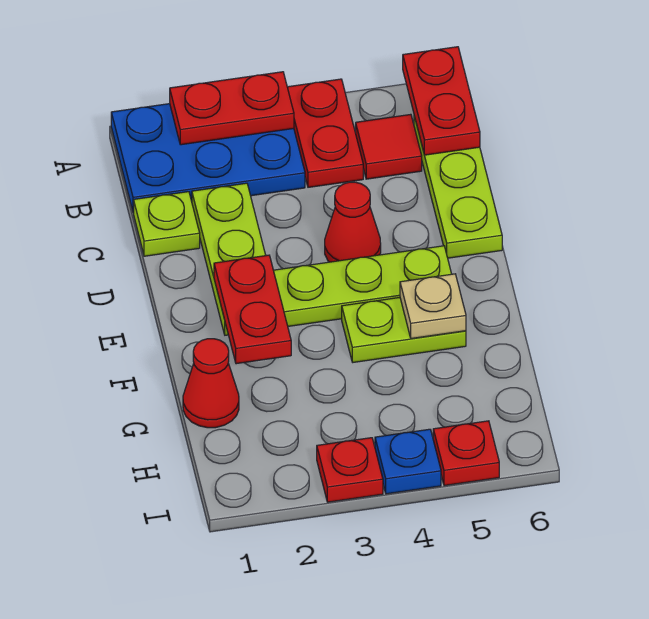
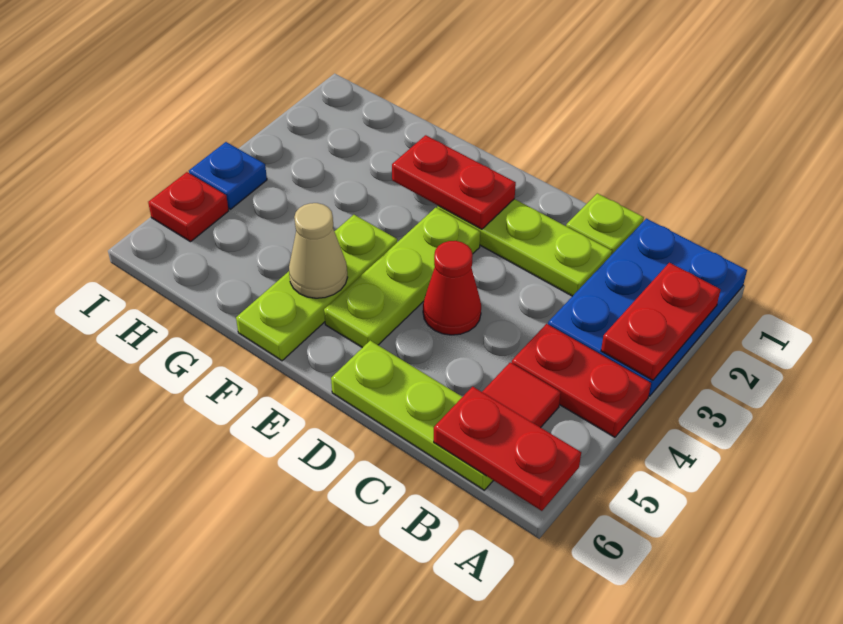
lime plate F4:F5 level 1 -> lime plate F4:F6 level 1
tan plate F5 level 2 -> tan cone F5 level 2
red cone G1 level 1 -> none
red plate I3 level 1 -> none

